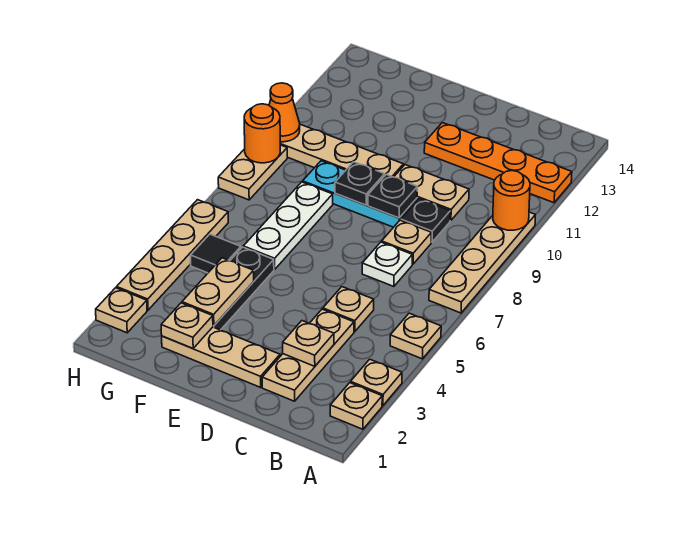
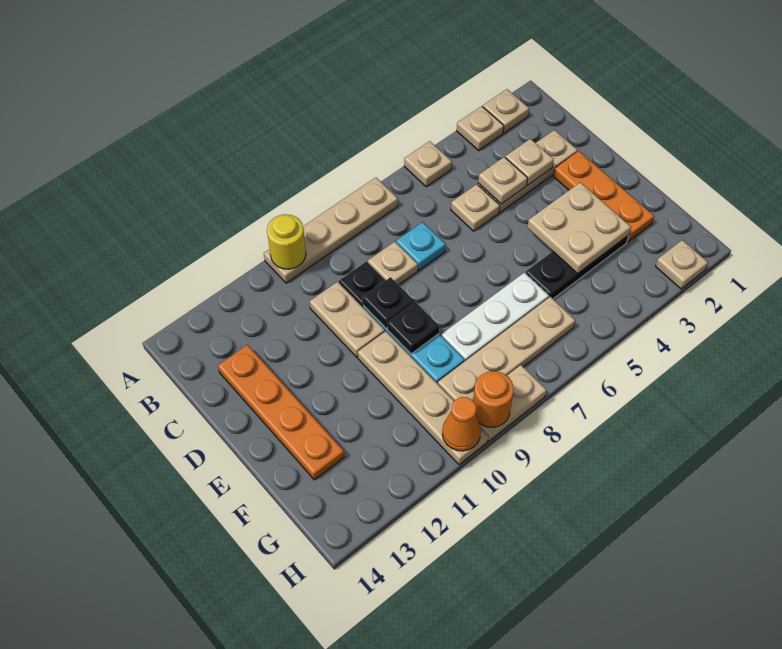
orange round brick A10 level 2 -> yellow round brick A10 level 2
orange plate A12:D12 level 1 -> orange plate C13:F13 level 1
white plate C7 level 1 -> cyan plate C7 level 1
tan plate D2:F2 level 1 -> orange plate D2:F2 level 1
tan plate F2 level 2 -> tan plate C4 level 2
tan plate F3:F4 level 2 -> tan plate E3:F4 level 2
black tile G5 level 1 -> none
tan plate H3:H6 level 1 -> tan plate G6:G9 level 1

